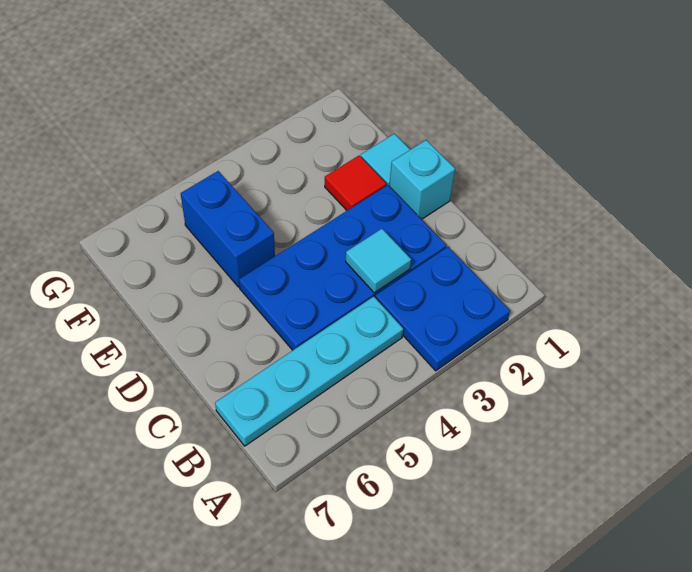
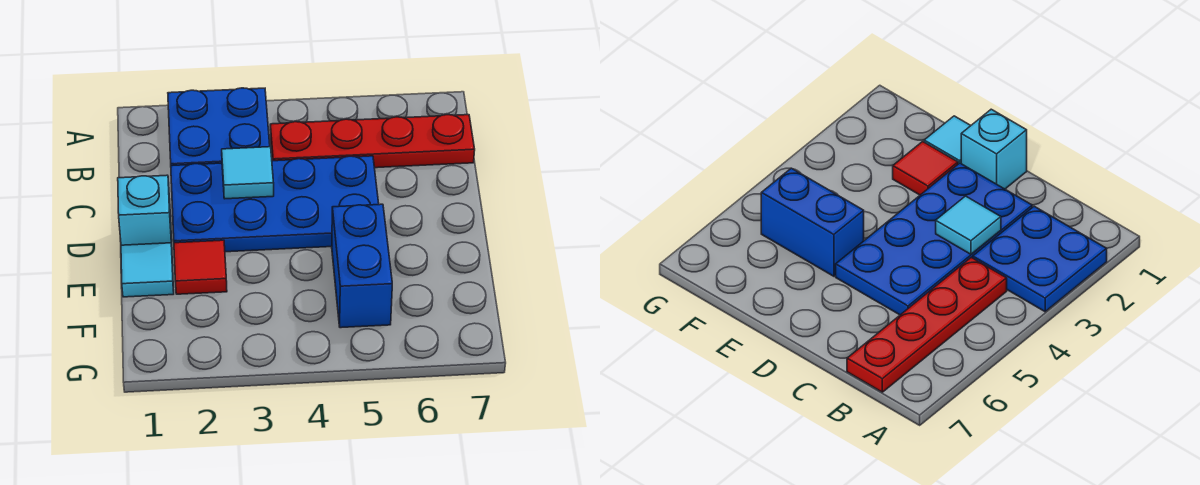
cyan plate B4:B7 level 1 -> red plate B4:B7 level 1

